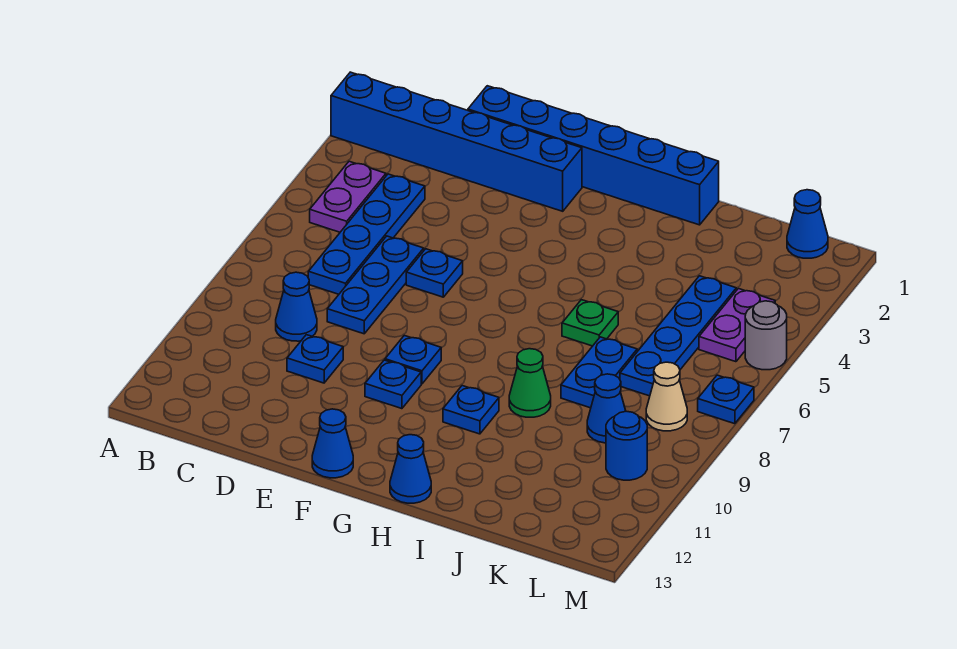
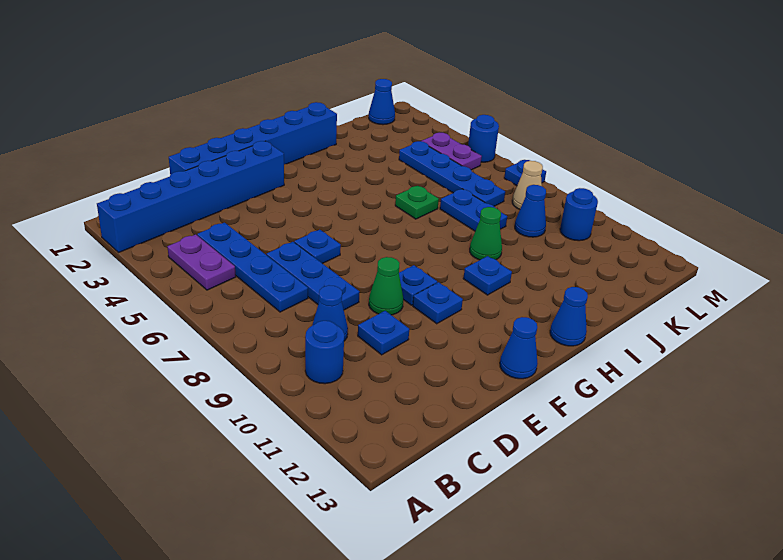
none -> blue round brick B10 level 1
none -> green cone E9 level 1
grey round brick M5 level 1 -> blue round brick M5 level 1

